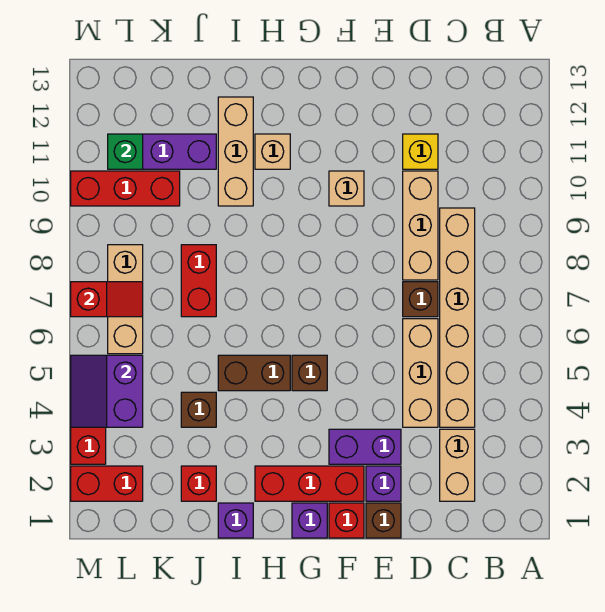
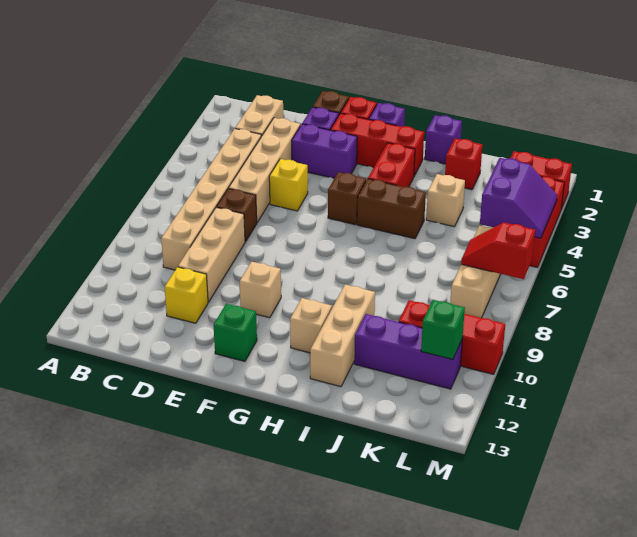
tan brick D4:D6 level 1 -> tan brick D3:D6 level 1
none -> yellow brick E5 level 1
none -> green brick F12 level 1
brown brick J4 level 1 -> tan brick J4 level 1
red brick J7:J8 level 1 -> red brick H3:H4 level 1

